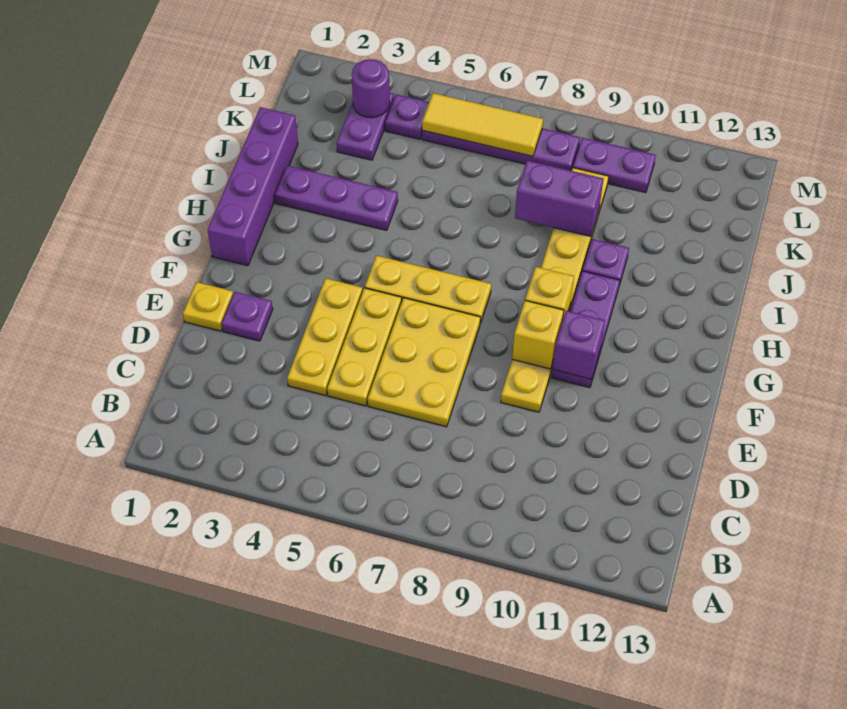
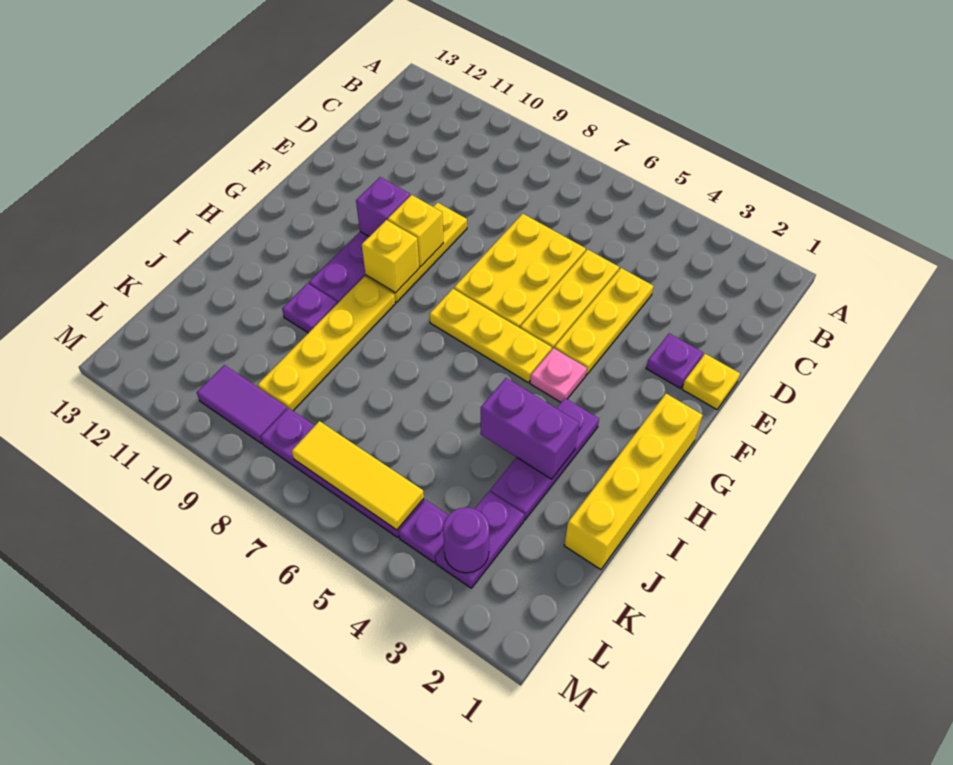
purple brick G1:J1 level 1 -> yellow brick G1:J1 level 1
none -> pink plate G4 level 1
purple plate I2:I4 level 1 -> purple plate H3:J3 level 1
purple brick J8:J9 level 2 -> purple brick I3:I4 level 2
purple plate L9:L10 level 1 -> purple tile L9:L10 level 1

